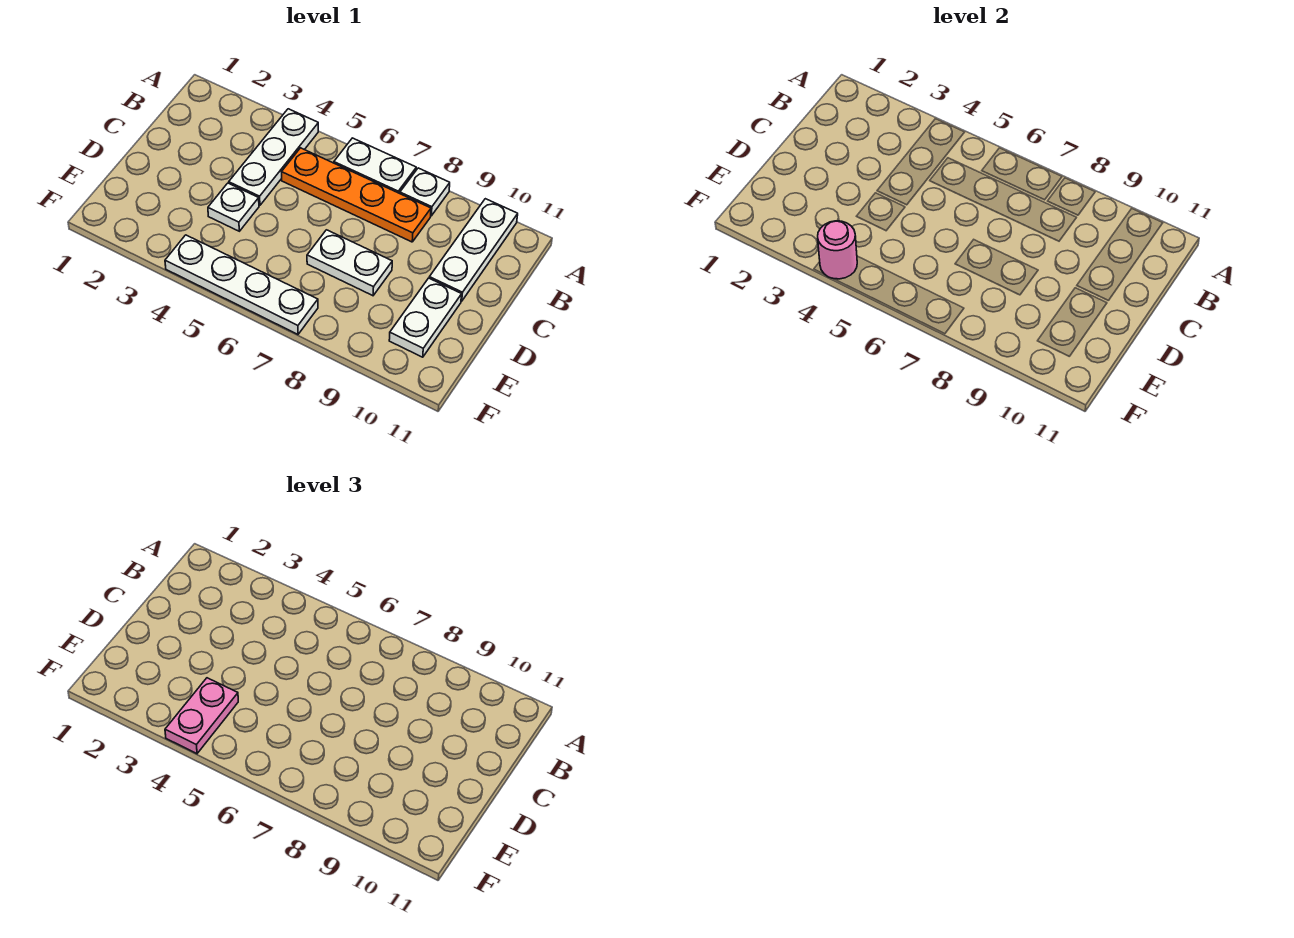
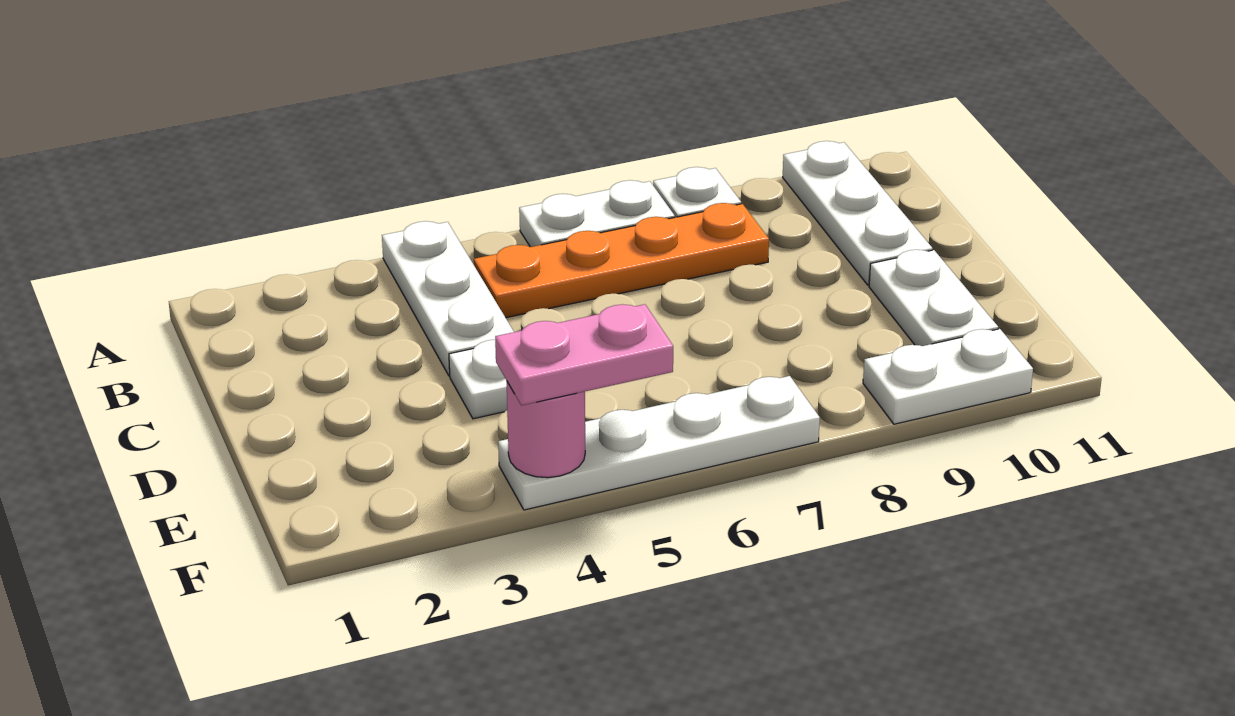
white plate D7:D8 level 1 -> white plate F9:F10 level 1
pink plate E4:F4 level 3 -> pink plate F4:F5 level 3

